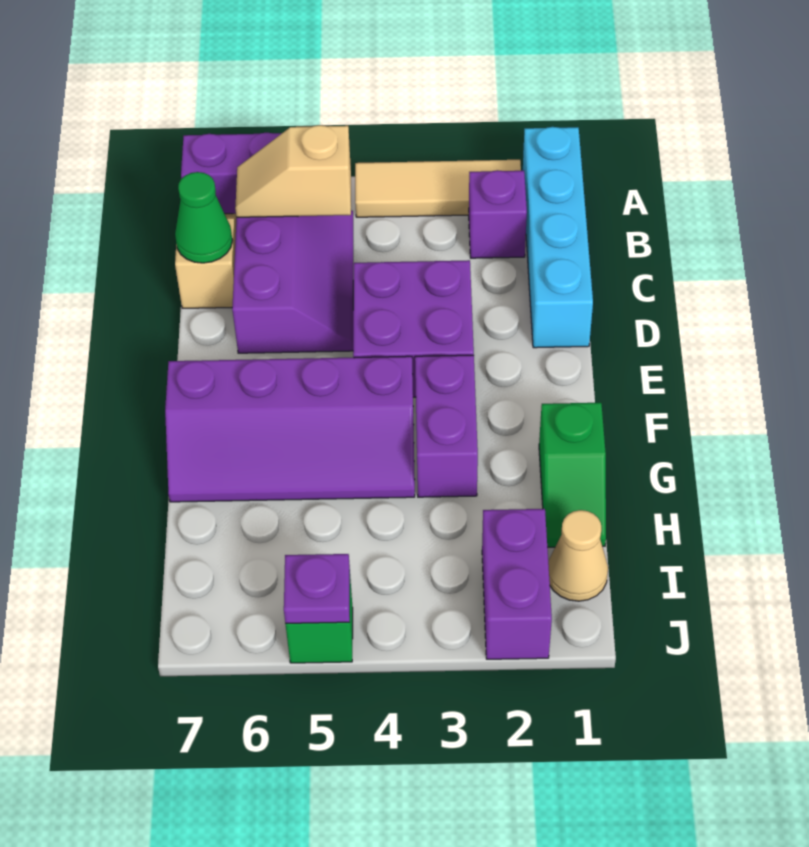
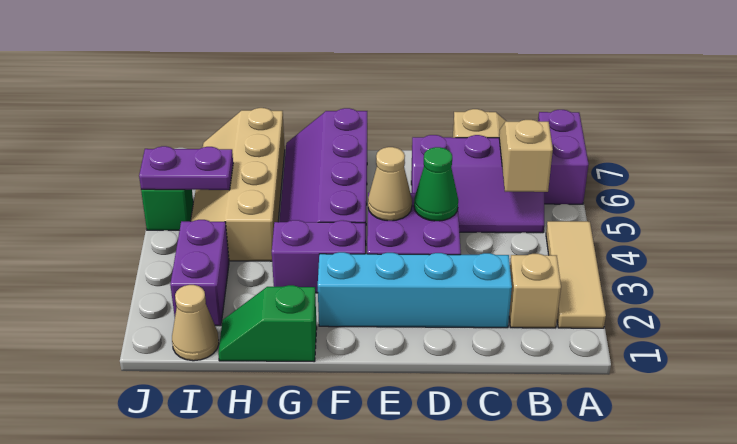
cyan brick A1:D1 level 1 -> cyan brick C2:F2 level 1
purple brick B2 level 1 -> tan brick B2 level 1
green cone C7 level 2 -> green cone D4 level 2
none -> tan cone E4 level 2
none -> tan slope H4:I7 level 1 top H
purple brick I2:J2 level 1 -> purple brick I2:I3 level 1
purple plate J5 level 2 -> purple plate I5:J5 level 2

